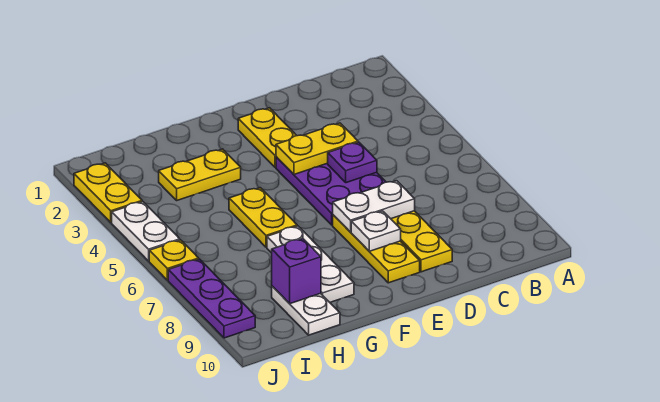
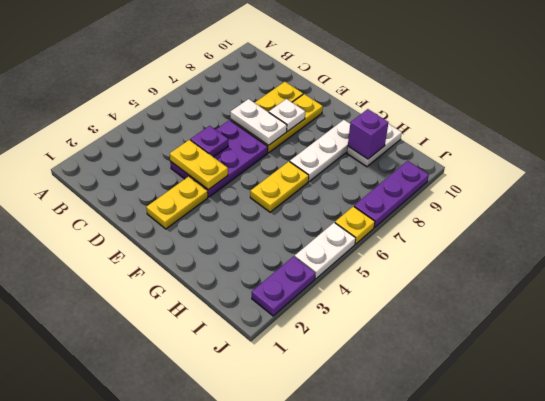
yellow plate G3:H3 level 1 -> none
yellow plate J2:J3 level 1 -> purple plate J2:J3 level 1

